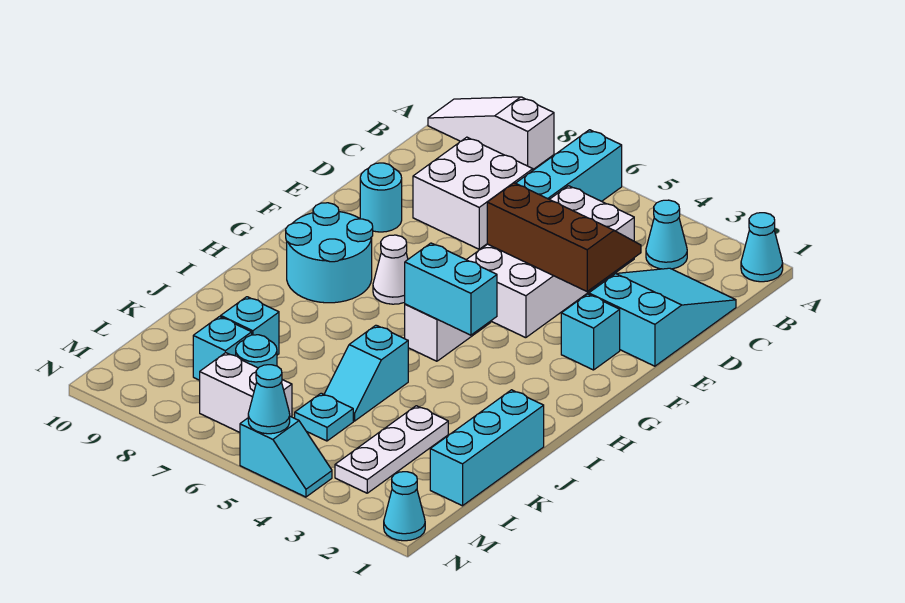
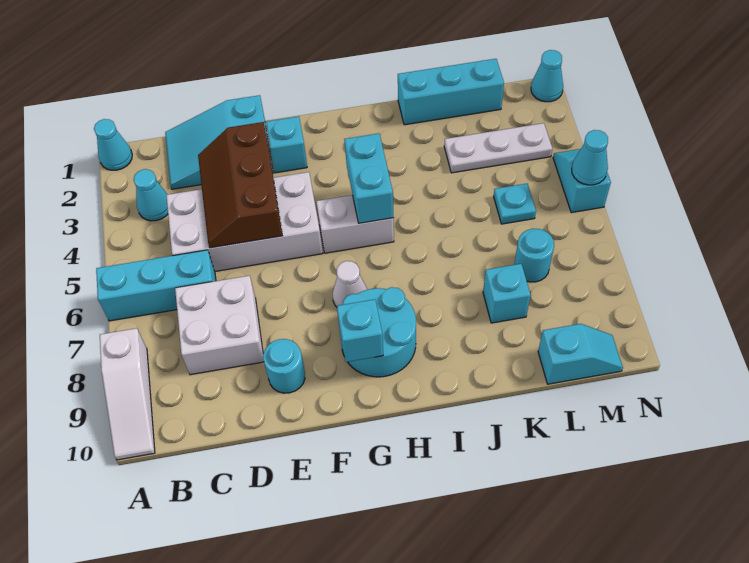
cyan slope J5:K5 level 1 top J -> cyan slope L10:M10 level 1 top L
cyan brick L8 level 1 -> cyan brick G9 level 2
white brick M6:M7 level 1 -> none

